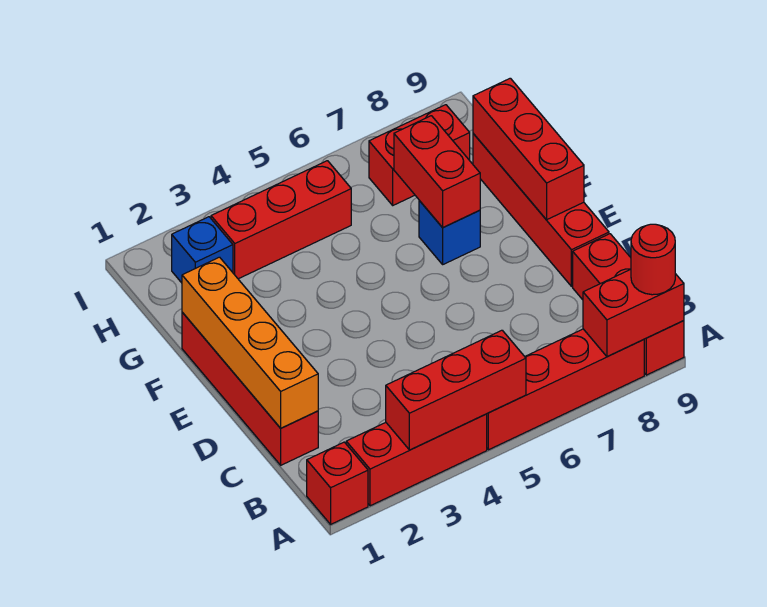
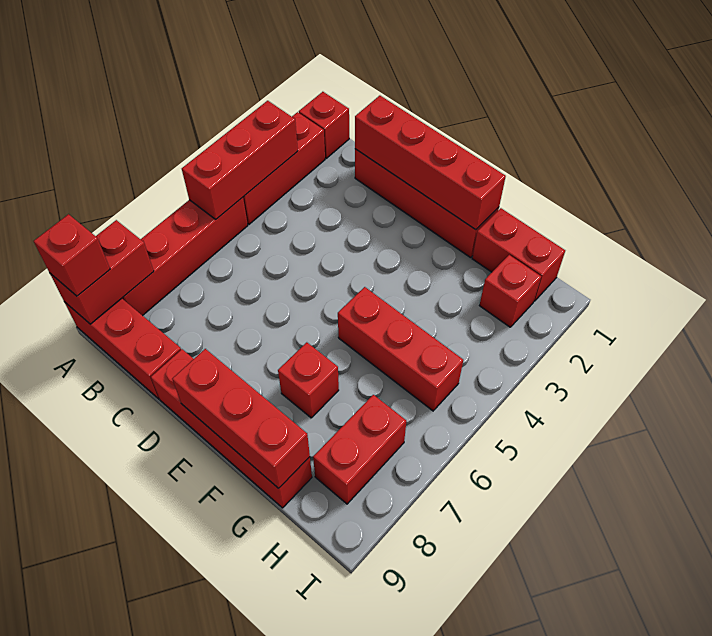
red round brick A9 level 3 -> red brick A9 level 3
orange brick C1:F1 level 2 -> red brick C1:F1 level 2
blue brick F7 level 1 -> red brick F7 level 1
red brick F7:G7 level 2 -> red brick G1:H1 level 1
blue brick H2 level 1 -> red brick H2 level 1
red brick H3:H5 level 1 -> red brick F5:H5 level 1

